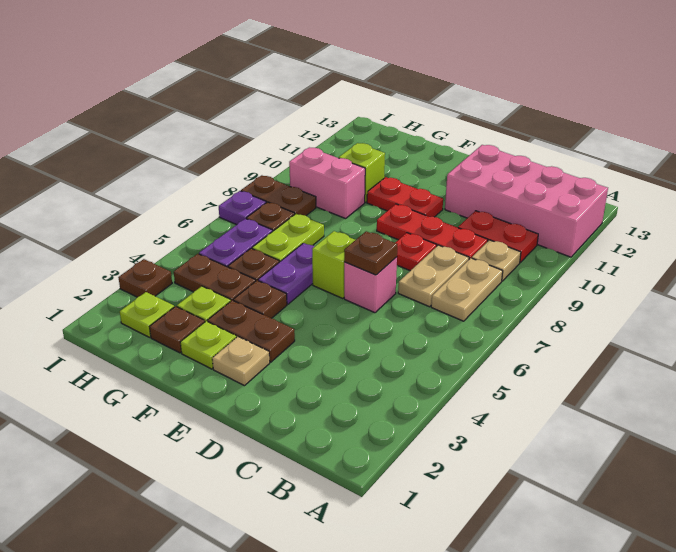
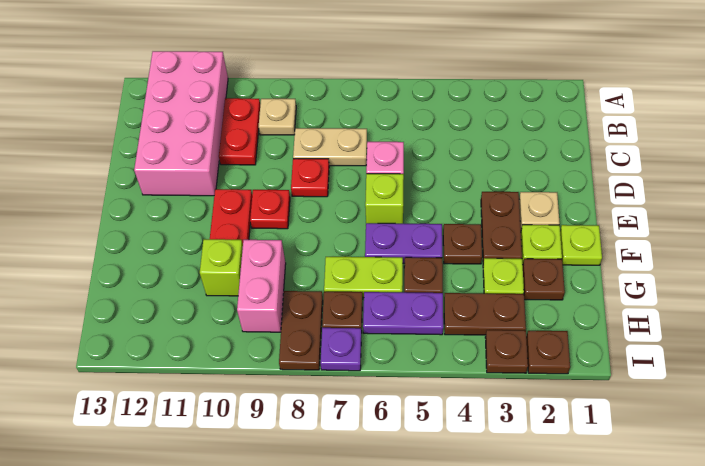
tan plate B7:B8 level 1 -> none
red plate C9:E9 level 1 -> red plate E9 level 1
brown plate D6 level 2 -> brown plate I2 level 1
brown plate G4:H4 level 1 -> brown plate H3:H4 level 1
lime plate H2 level 1 -> lime plate F1 level 1

